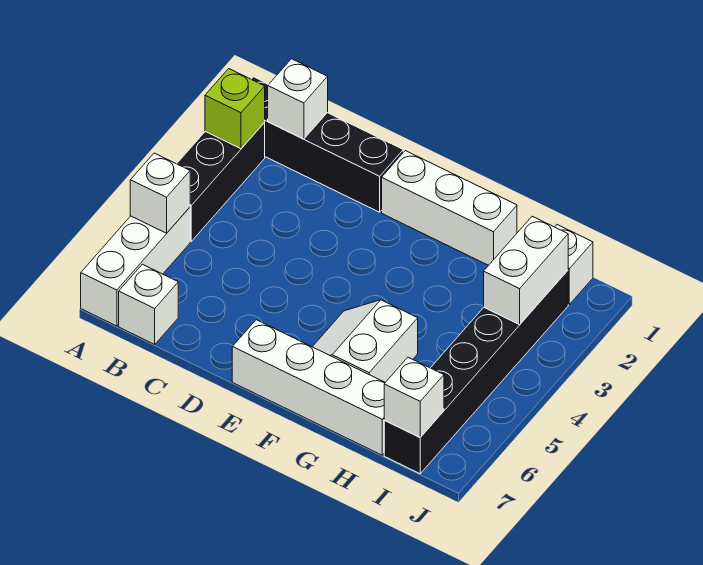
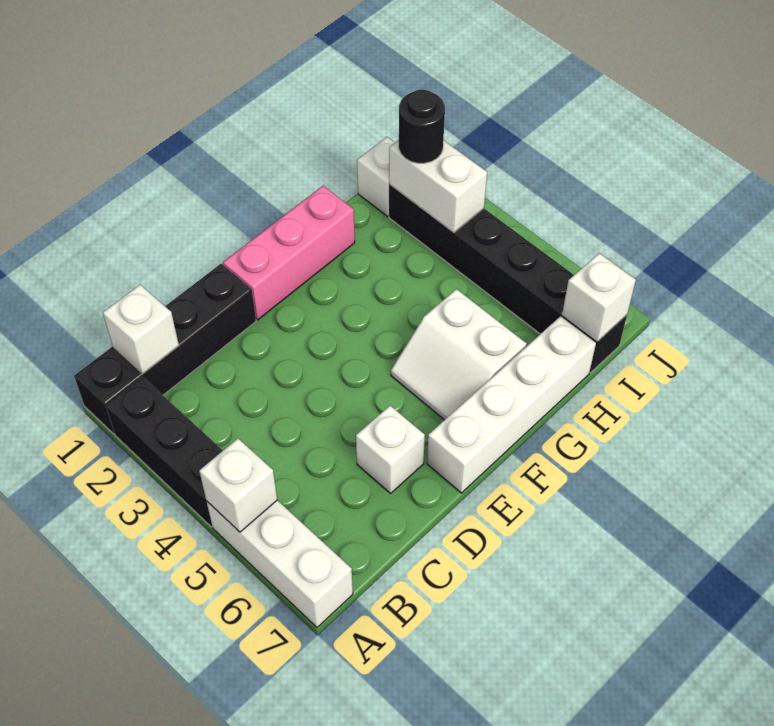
lime brick A2 level 2 -> none
white brick B7 level 1 -> white brick D6 level 1
white brick E1:G1 level 1 -> pink brick E1:G1 level 1
none -> black round brick I2 level 3

